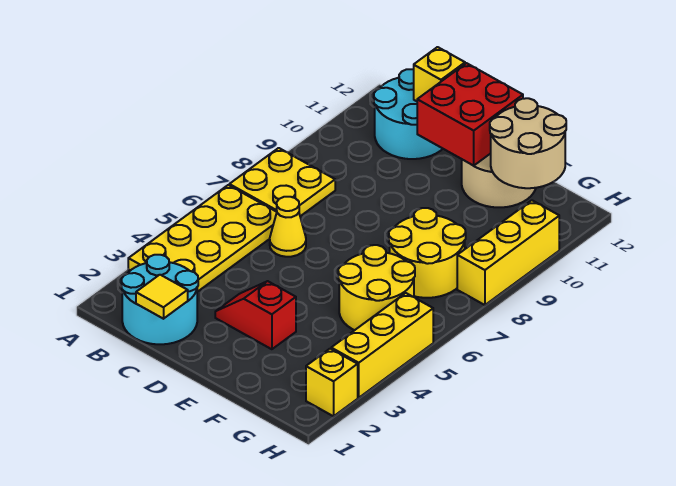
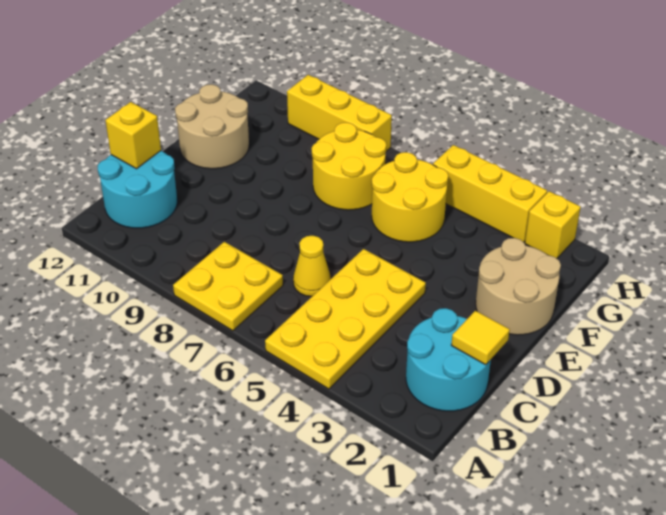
yellow plate A3:B6 level 1 -> yellow plate A4:D5 level 1
red slope D3:E3 level 1 top E -> none
red brick D11:E12 level 2 -> none
tan round brick F11:G12 level 2 -> tan round brick E1:F2 level 1

